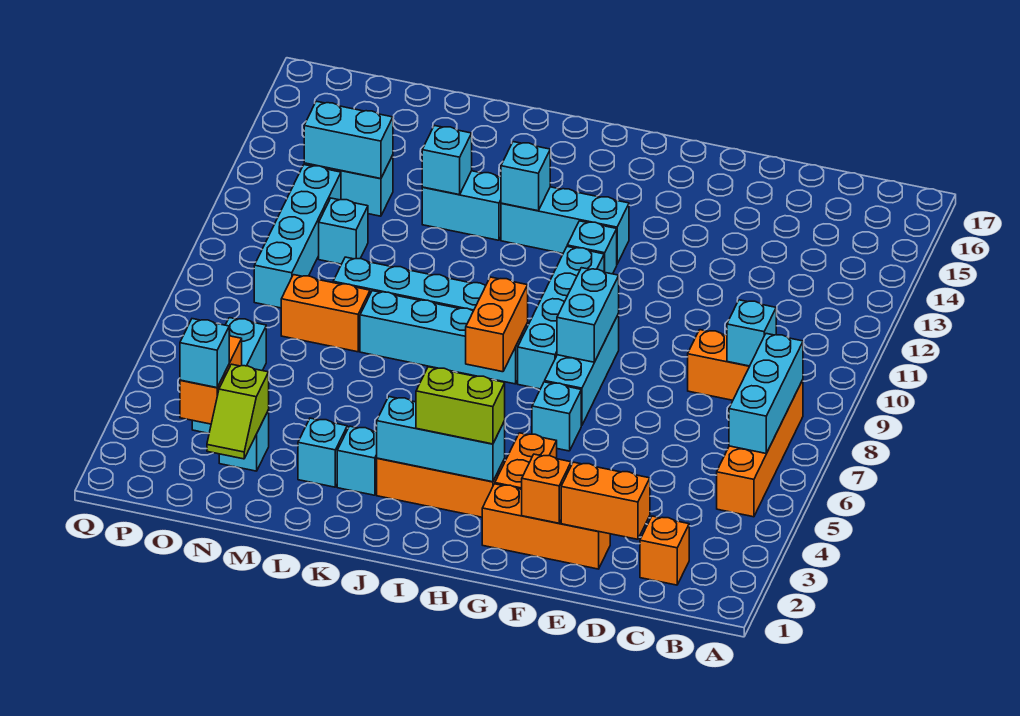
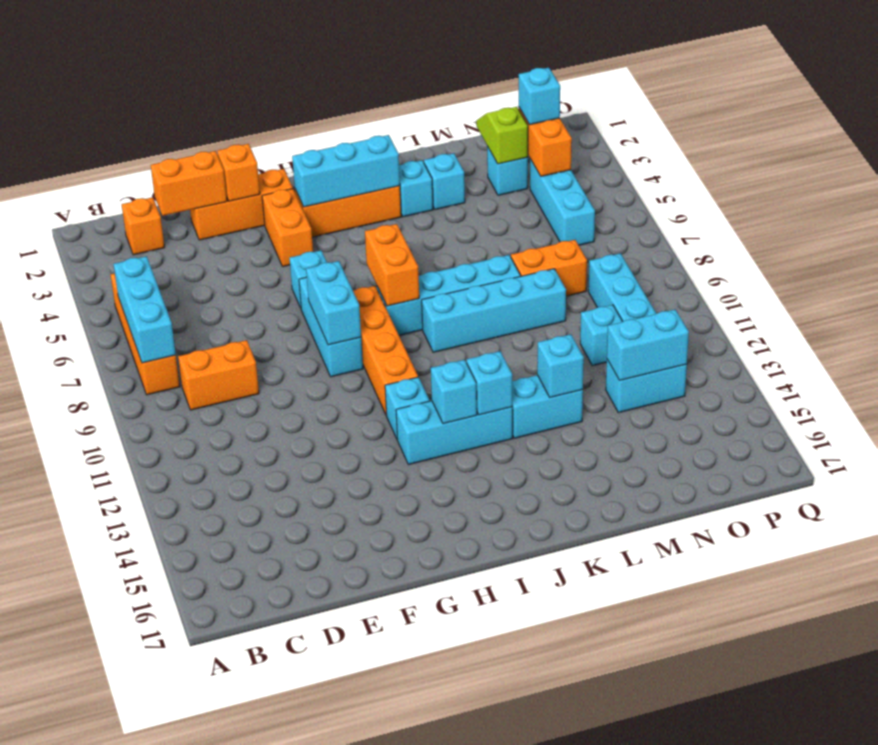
cyan brick C9 level 2 -> cyan brick I13 level 2
lime brick H3:I3 level 3 -> none
cyan brick H8:H11 level 1 -> orange brick H8:H11 level 1

